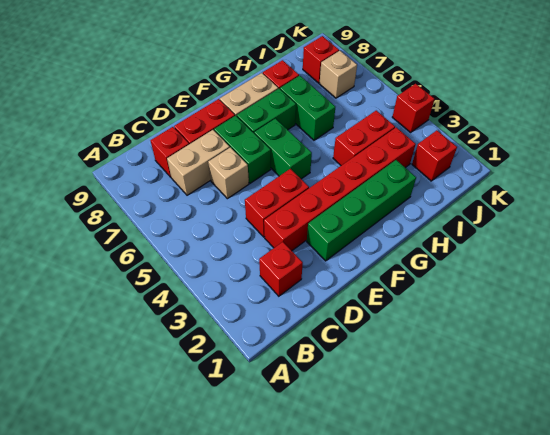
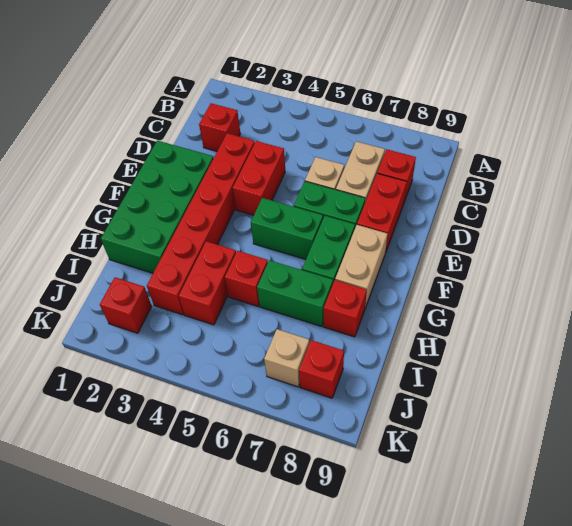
green brick E2:H2 level 1 -> green brick E1:H2 level 1
red brick K4 level 1 -> red brick H5 level 1

